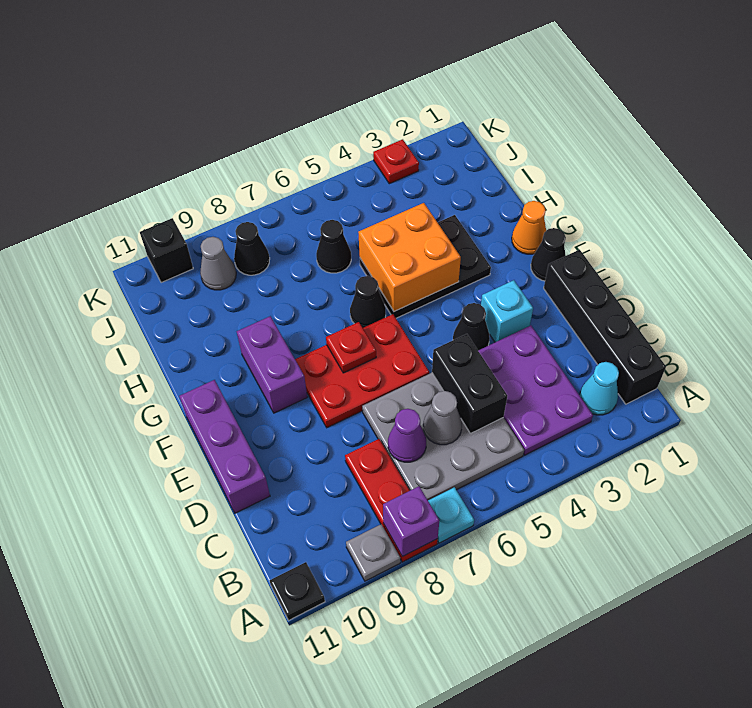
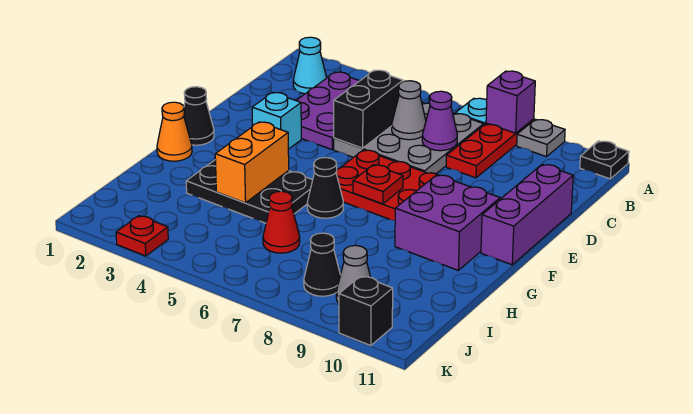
black brick B1:E1 level 1 -> none
black cone E4 level 1 -> none
purple brick F9:G9 level 1 -> purple brick F9:G10 level 1
orange brick G4:H5 level 2 -> orange brick G4:H4 level 2
black cone I6 level 1 -> red cone I6 level 1

